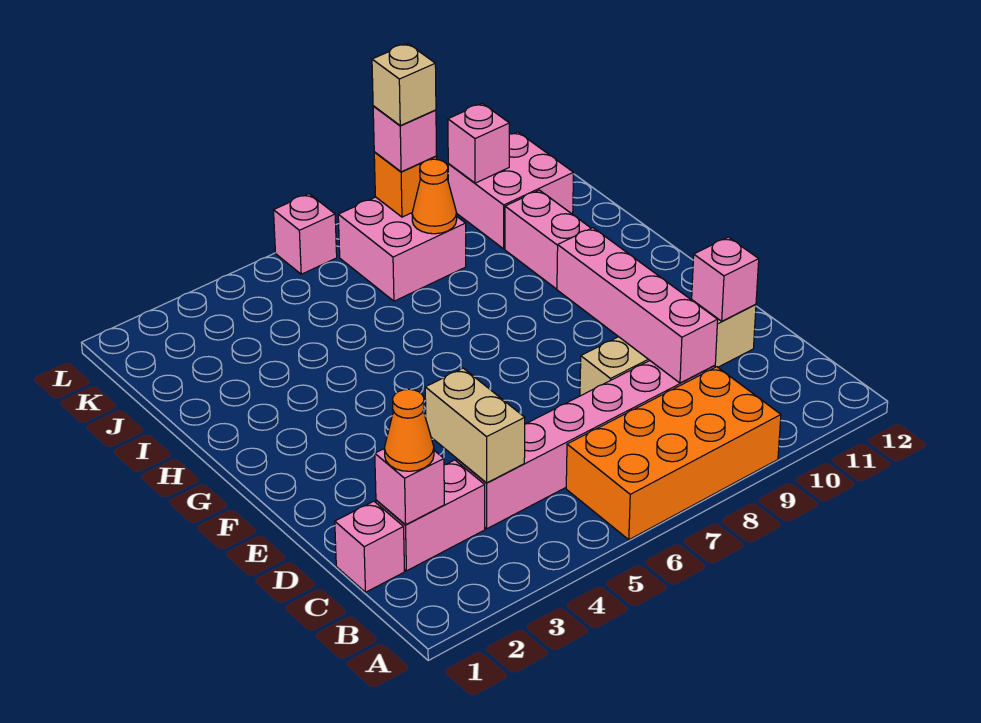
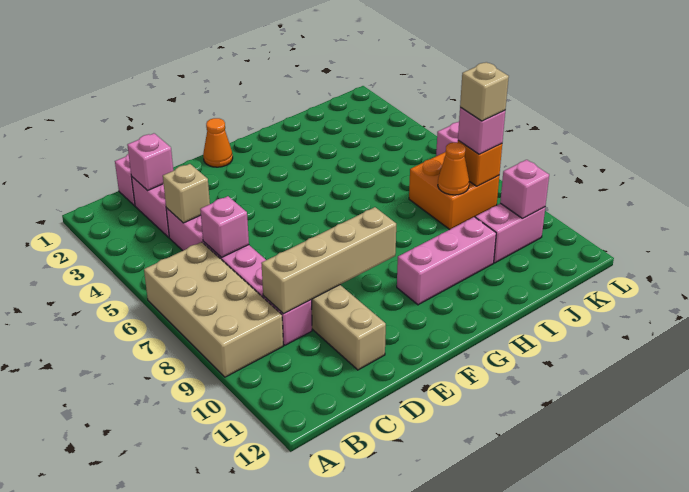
orange brick A6:B9 level 1 -> tan brick A6:B9 level 1
orange cone C2 level 3 -> orange cone F1 level 1
tan brick C4:D4 level 2 -> tan brick C4 level 2
pink brick C9:F9 level 2 -> tan brick C9:F9 level 2
pink brick D11 level 2 -> pink brick C6 level 2
pink brick J7:K8 level 1 -> orange brick J7:K8 level 1
pink brick J10:K11 level 1 -> pink brick J10:K10 level 1

